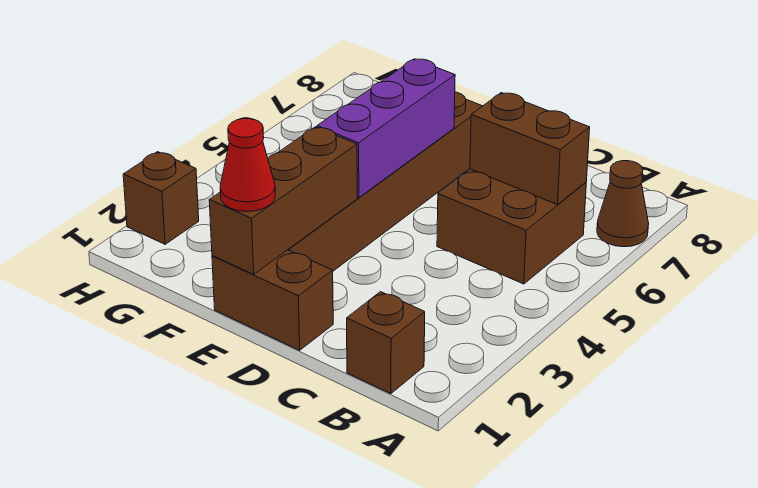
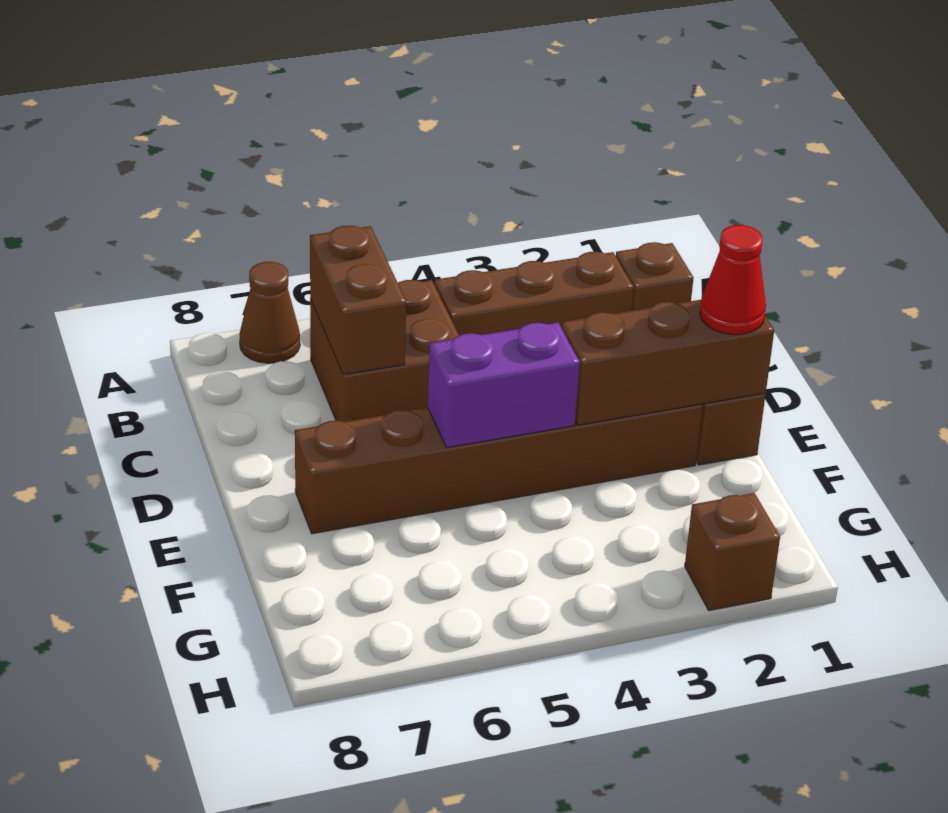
none -> brown brick B2:B4 level 1
purple brick E4:E6 level 2 -> purple brick E4:E5 level 2

